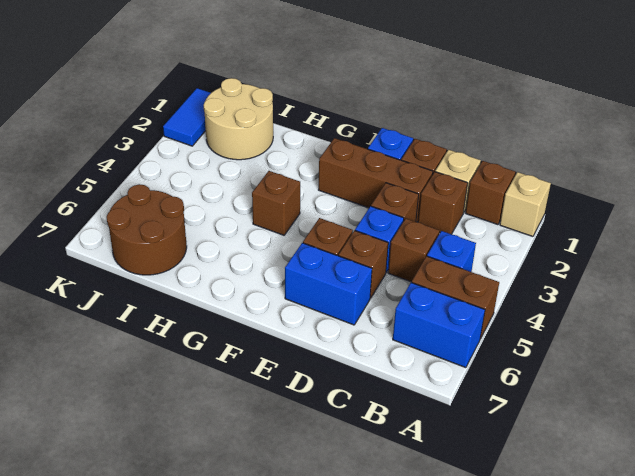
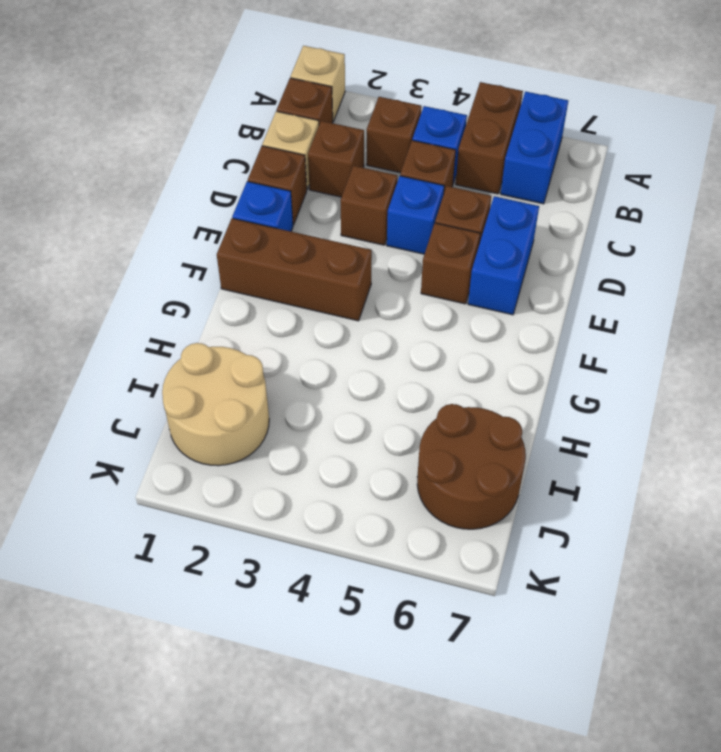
brown brick D2:F2 level 1 -> brown brick F1:F3 level 1
brown brick G4 level 1 -> brown brick B3 level 1
blue tile K1:K2 level 1 -> none

